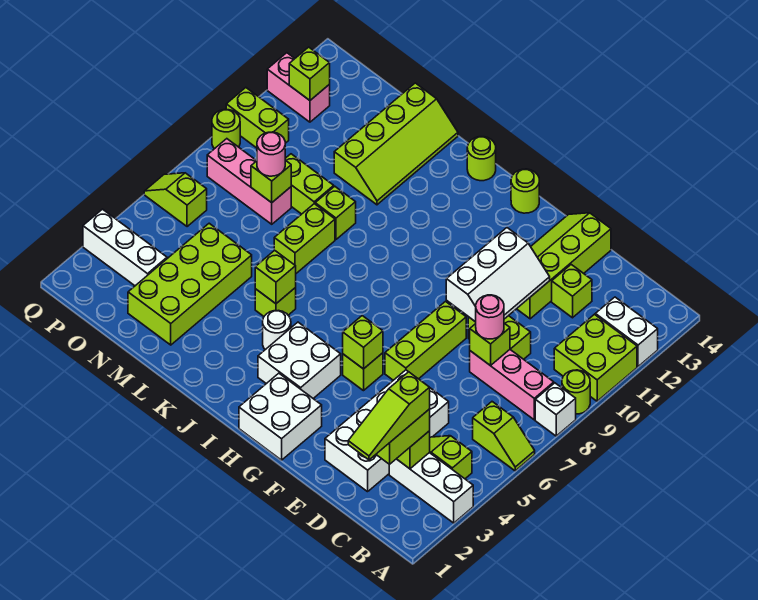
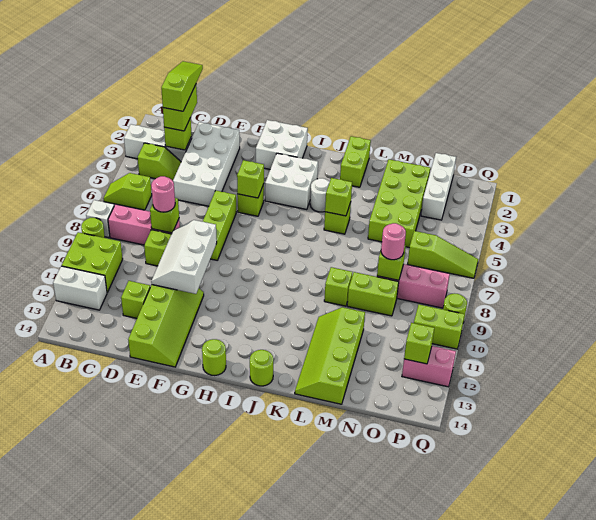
lime brick L7:L8 level 1 -> lime brick K1:K2 level 1
white brick O3:Q3 level 1 -> white brick O1:O3 level 1
lime slope P6:Q6 level 1 top P -> lime slope O6:Q6 level 1 top O

